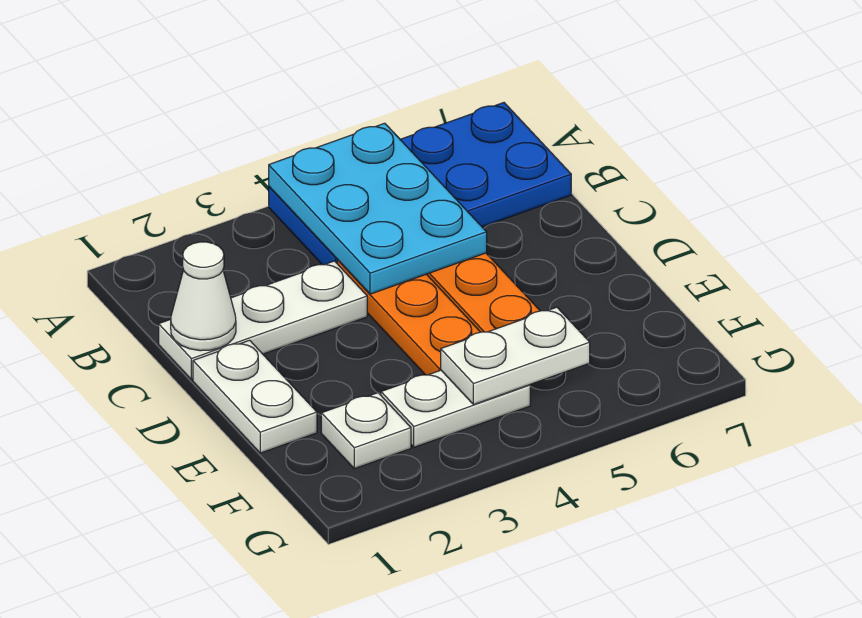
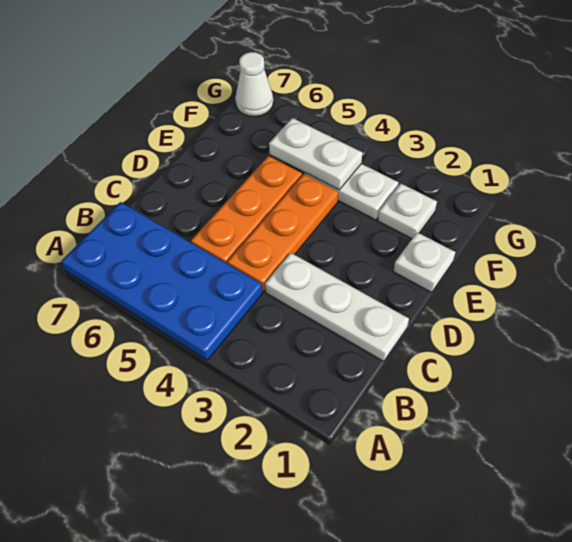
cyan plate A4:C5 level 2 -> none
white cone C1 level 2 -> white cone G7 level 1
white plate D1:E1 level 1 -> white plate E1 level 1

